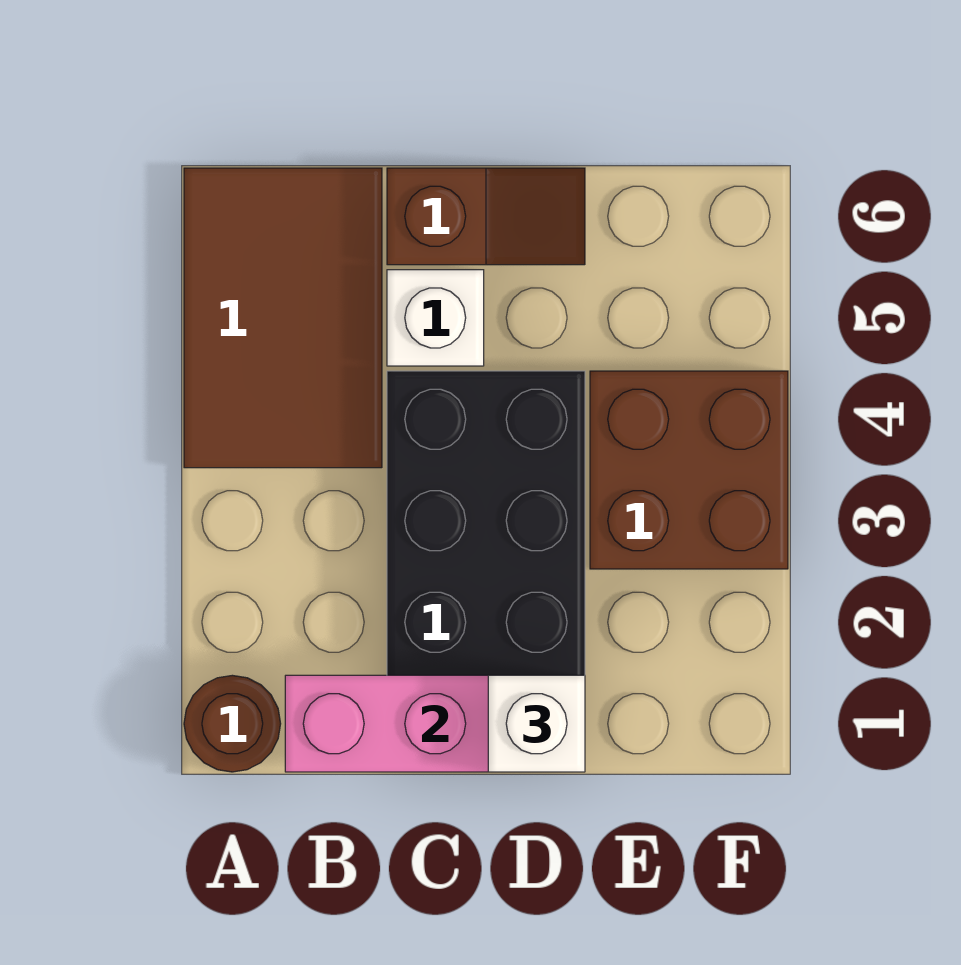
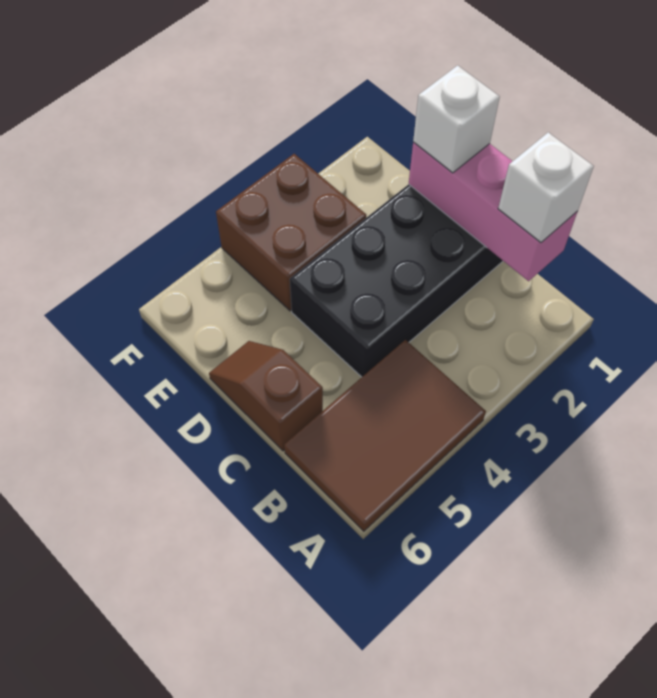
brown round brick A1 level 1 -> none
white brick C5 level 1 -> white brick B1 level 3

